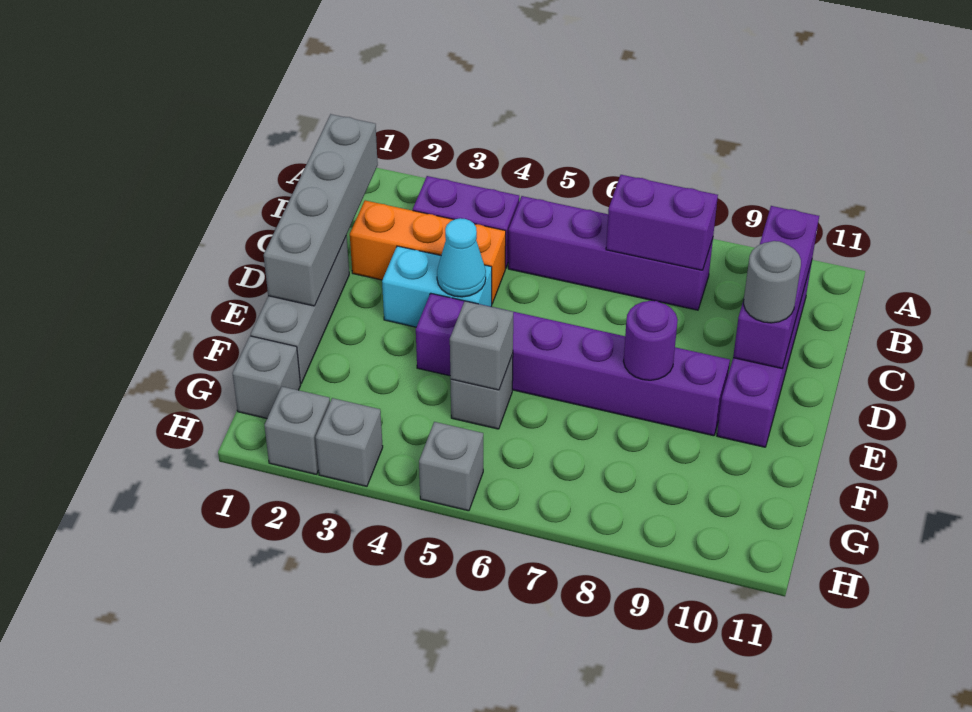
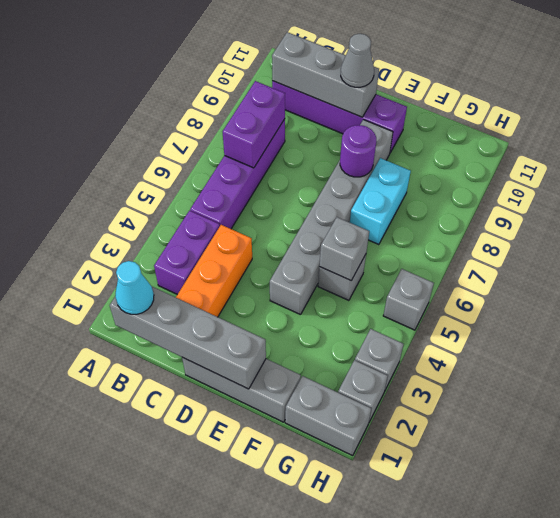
purple brick B10:D10 level 2 -> grey brick B10:D10 level 2
cyan brick D3:D4 level 1 -> cyan brick F7:F8 level 1
cyan cone D4 level 2 -> cyan cone B1 level 3
grey round brick D10 level 3 -> grey cone D10 level 3
purple brick E4:E9 level 1 -> grey brick E4:E9 level 1
grey brick G1 level 1 -> grey brick G1:H1 level 1

